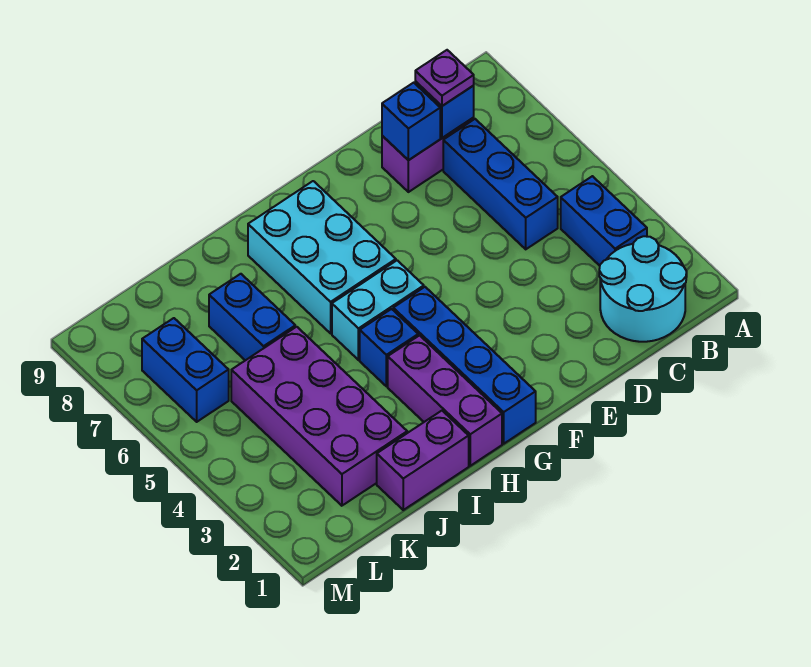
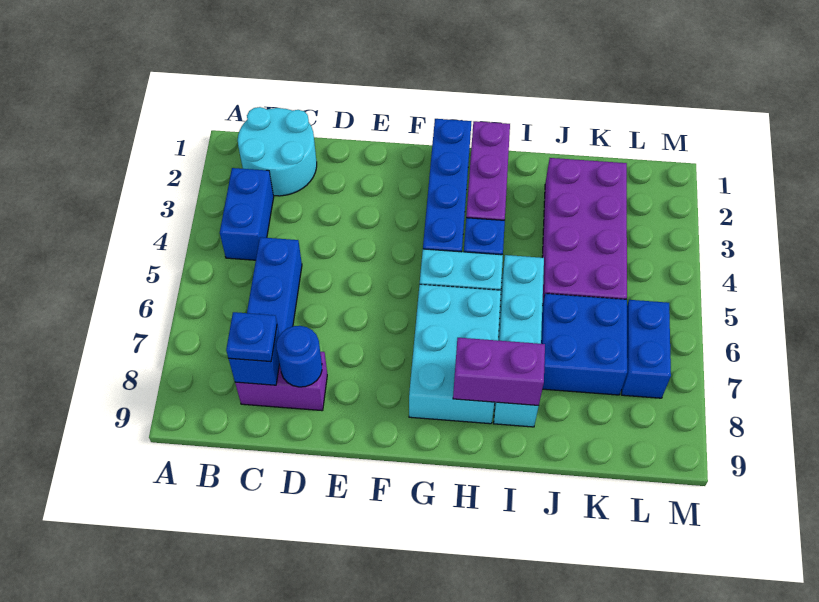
purple plate C8 level 3 -> blue plate C8 level 3
blue brick D8 level 2 -> blue round brick D8 level 2
purple brick I1:J1 level 1 -> purple brick H8:I8 level 2
none -> cyan brick I5:I8 level 1
blue brick J6:J7 level 1 -> blue brick J6:K7 level 1

